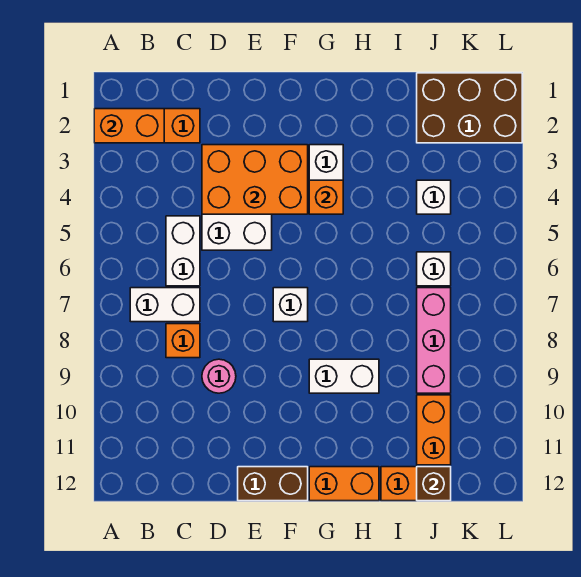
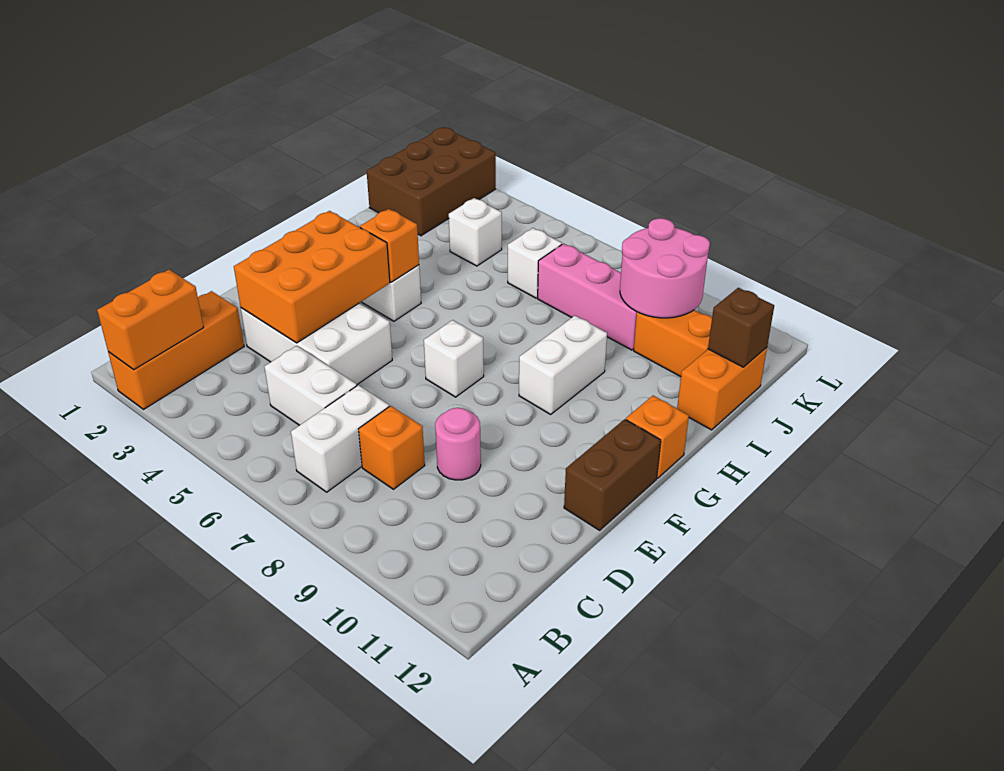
orange brick G12:H12 level 1 -> orange brick G12 level 1
none -> pink round brick J9:K10 level 2

